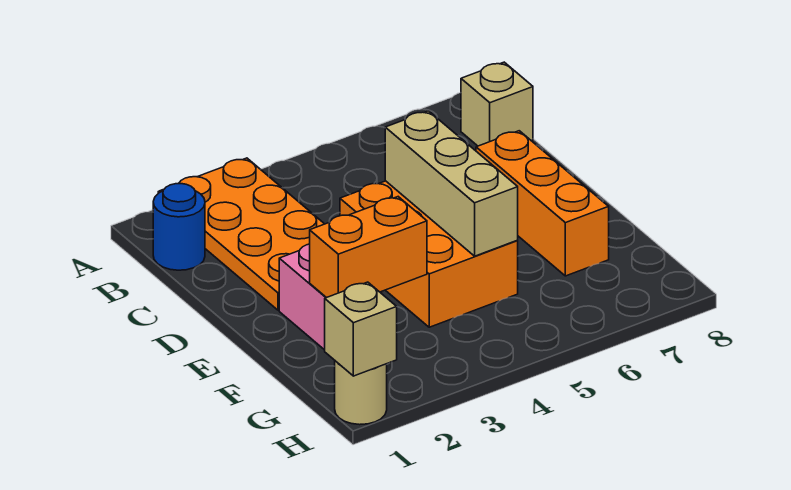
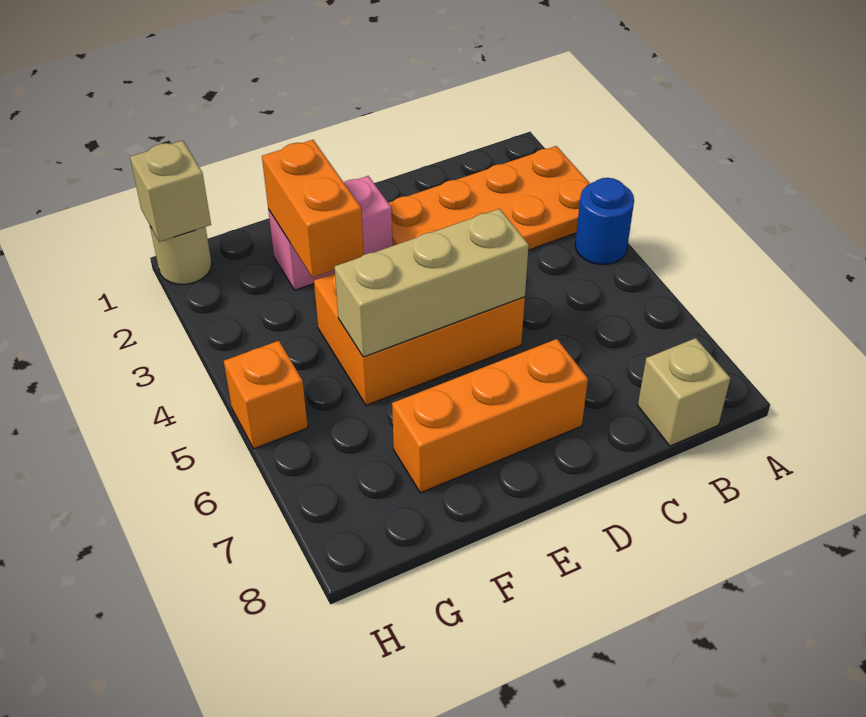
blue round brick B1 level 1 -> blue round brick A4 level 1
none -> orange brick H5 level 1

